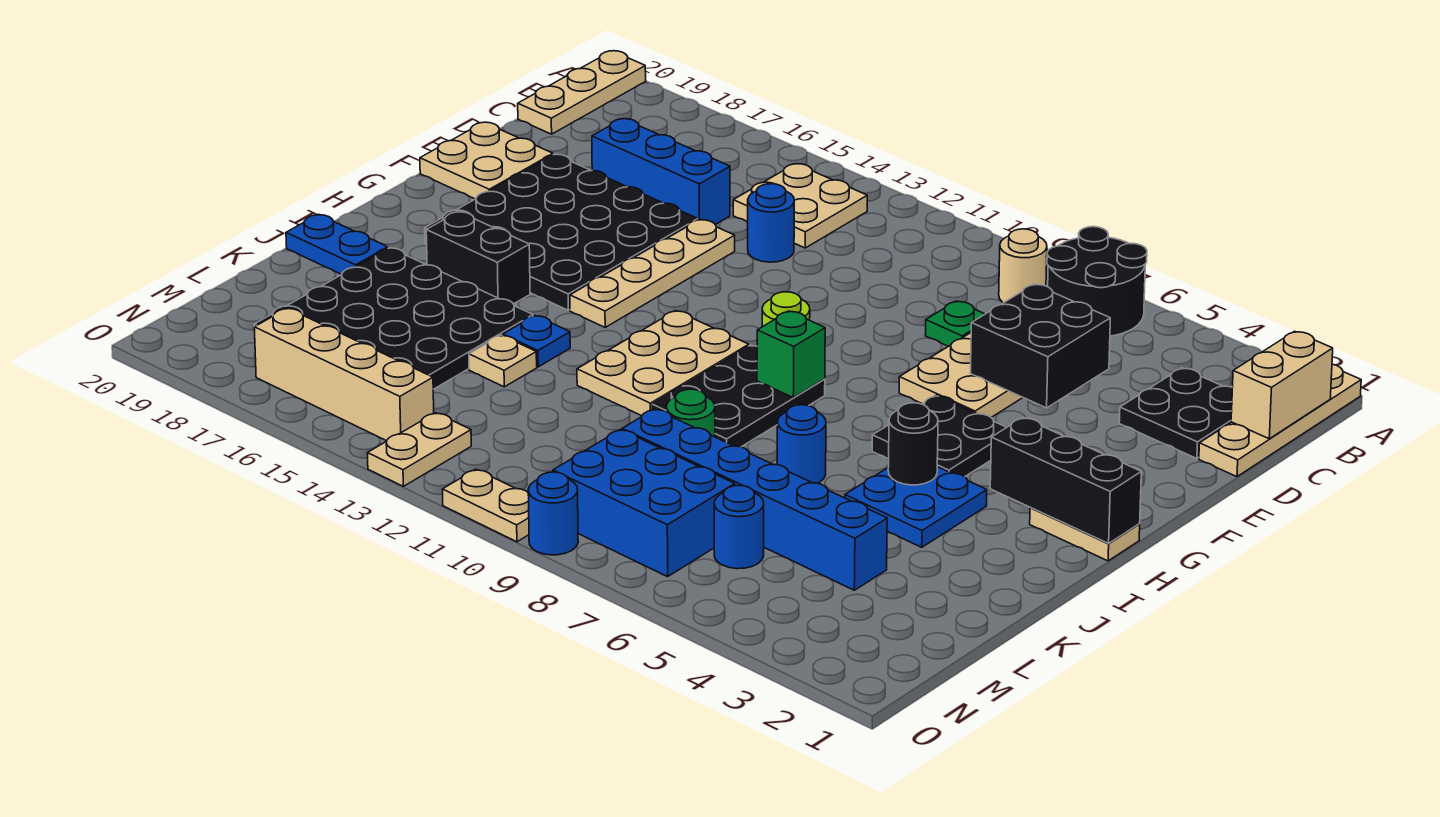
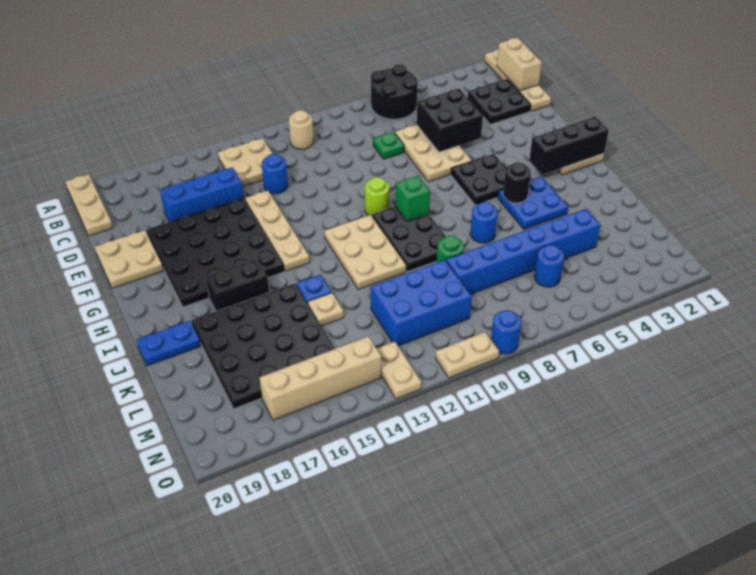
tan round brick B8 level 1 -> tan round brick B11 level 1
blue brick M7:N9 level 1 -> blue brick L10:M12 level 1

